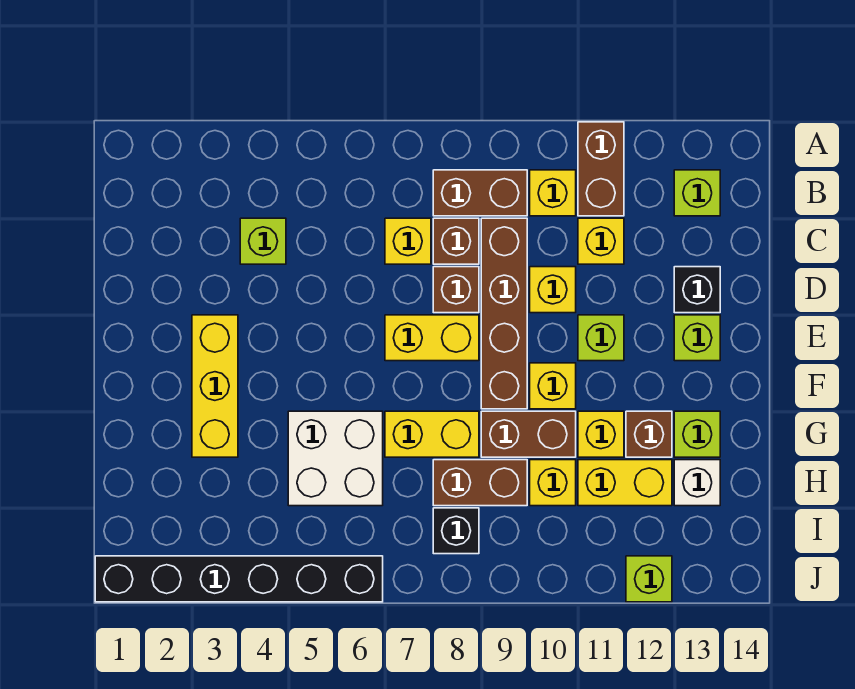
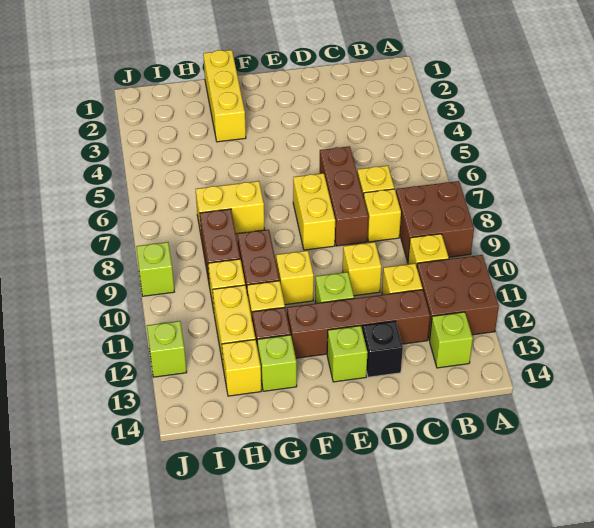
brown brick A11:B11 level 1 -> brown brick A11:B12 level 1
brown brick B8:B9 level 1 -> brown brick A8:B9 level 1
lime brick C4 level 1 -> lime brick J9 level 1
brown brick C8 level 1 -> yellow brick C8 level 1
brown brick C9:F9 level 1 -> brown brick C12:F12 level 1
brown brick D8 level 1 -> brown brick D6:D8 level 1
yellow brick E3:G3 level 1 -> yellow brick G1:G3 level 1
white brick G5:H6 level 1 -> none
yellow brick G7:G8 level 1 -> yellow brick G7:H7 level 1
white brick H13 level 1 -> yellow brick H13 level 1
black brick I8 level 1 -> none
black brick J1:J6 level 1 -> none

